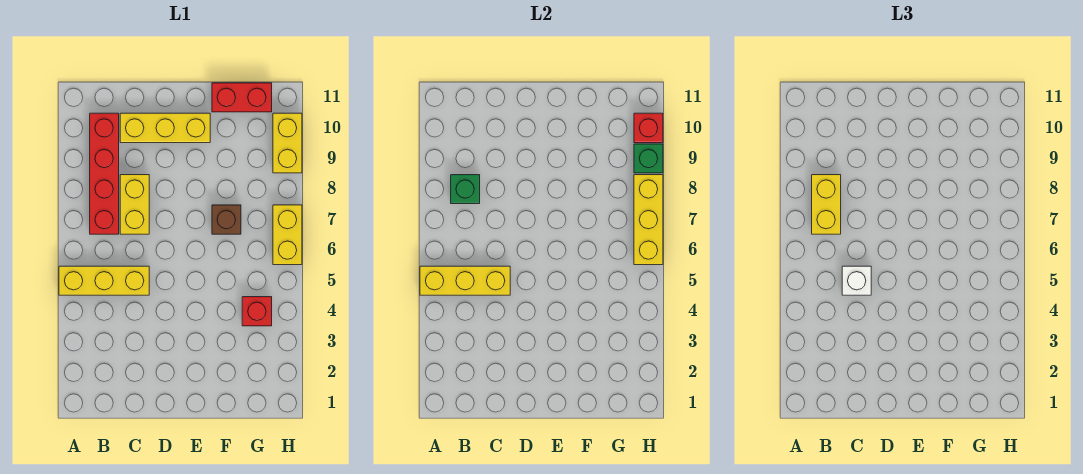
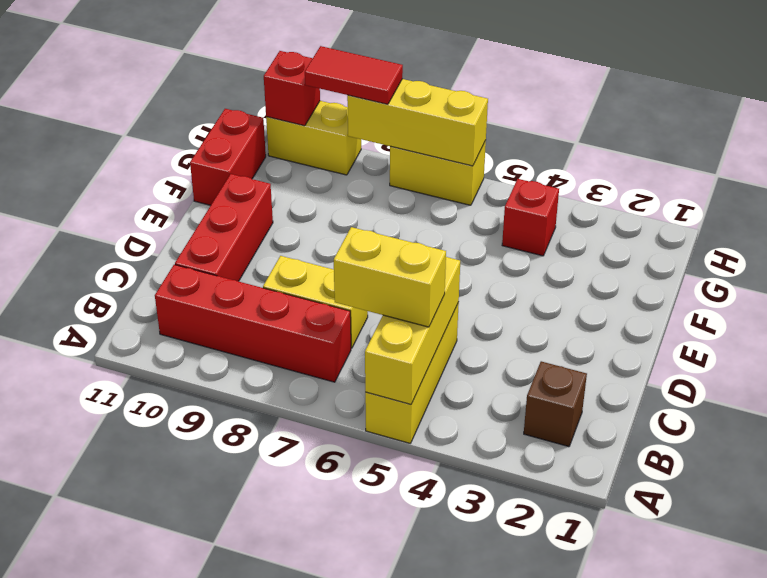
yellow brick B7:B8 level 3 -> yellow brick B5:B6 level 3
green brick B8 level 2 -> none
white brick C5 level 3 -> none
yellow brick C10:E10 level 1 -> red brick C10:E10 level 1
brown brick F7 level 1 -> brown brick B2 level 1
none -> red tile H8:H9 level 3
green brick H9 level 2 -> none

